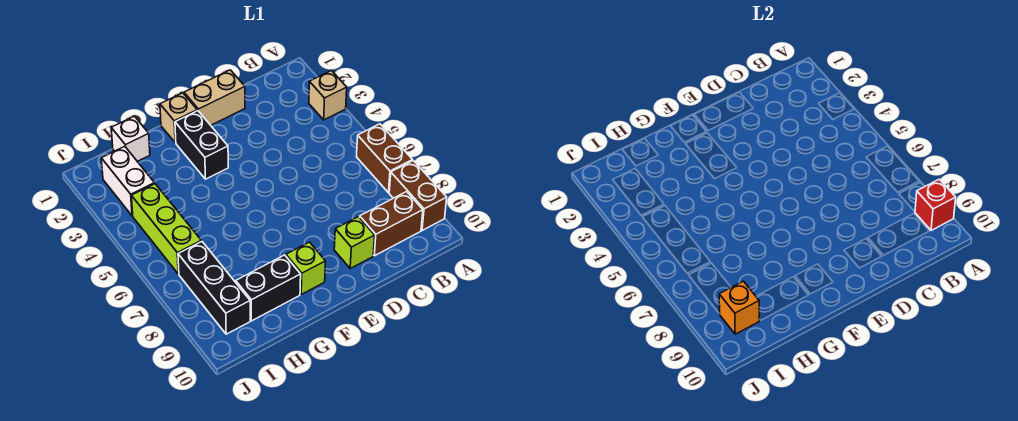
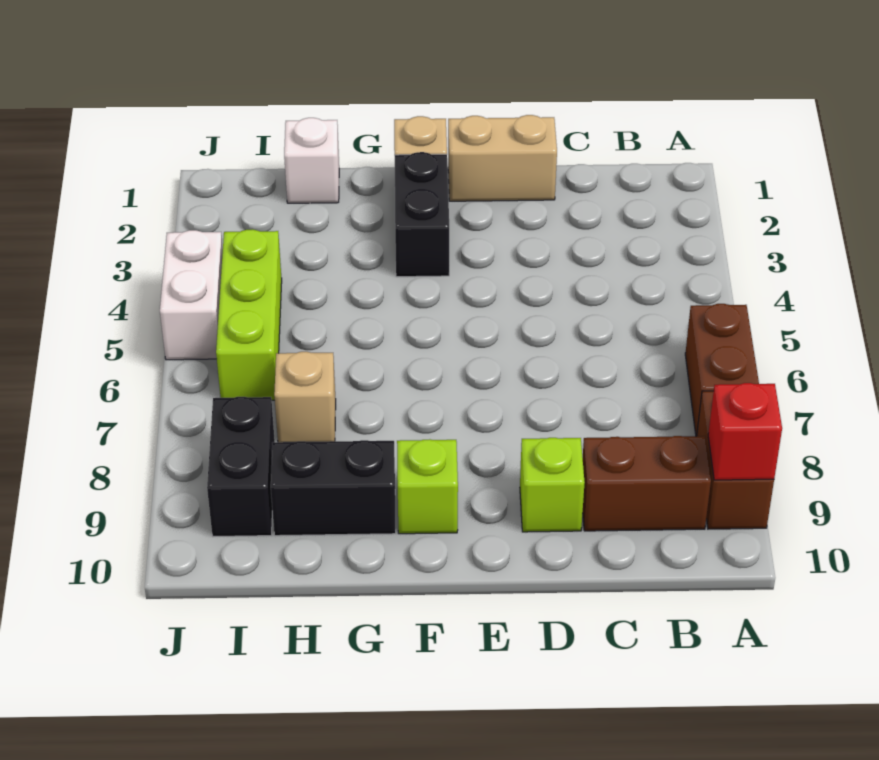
tan brick A3 level 1 -> tan brick H7 level 1
white brick I2:I3 level 1 -> white brick J4:J5 level 1
black brick I7:I9 level 1 -> black brick I8:I9 level 1
orange brick I9 level 2 -> none

